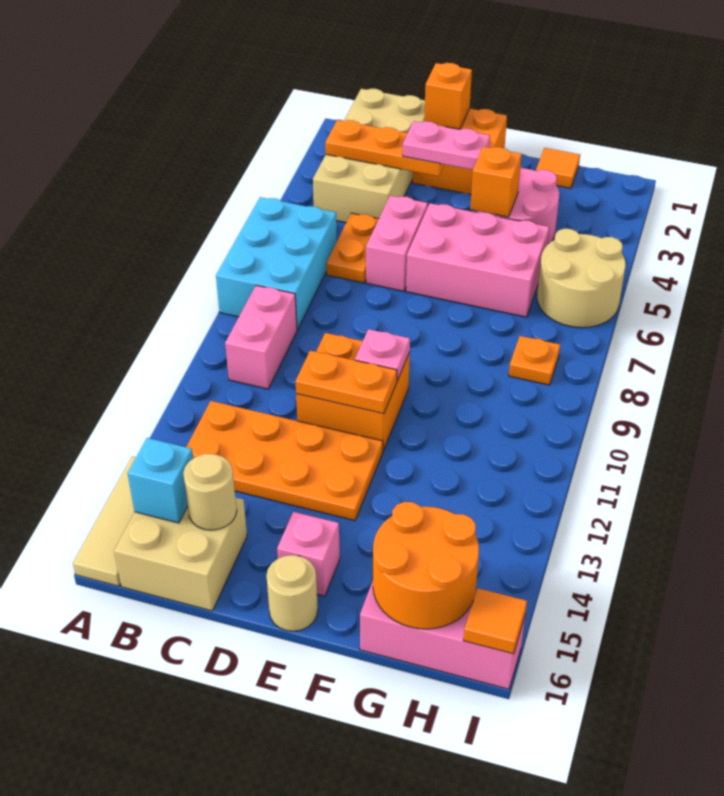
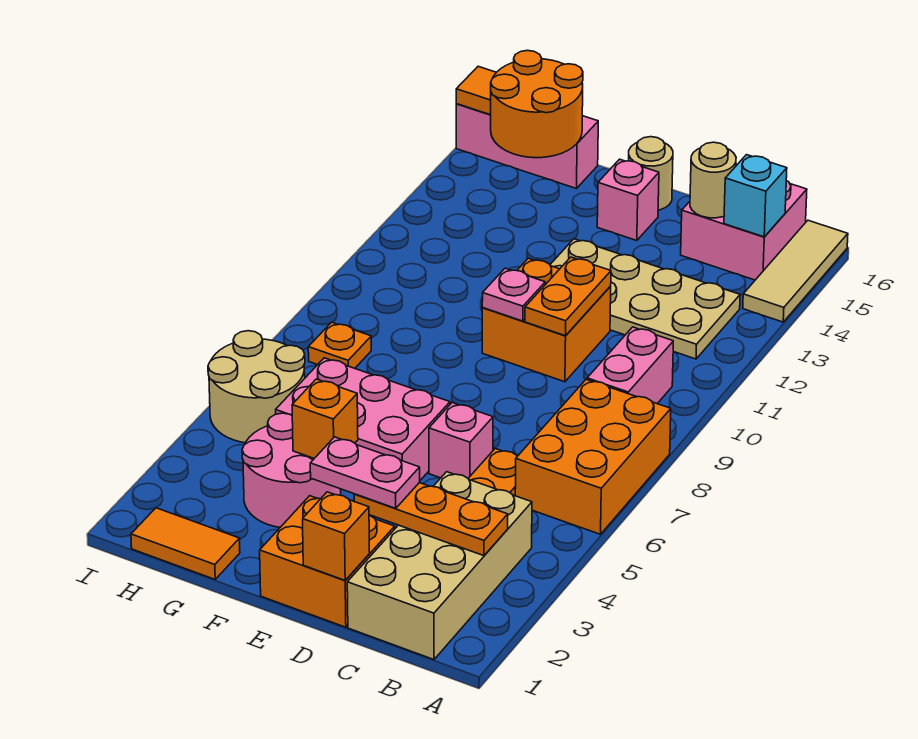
cyan brick A6:B8 level 1 -> orange brick A6:B8 level 1
orange plate B12:E13 level 1 -> tan plate B12:E13 level 1
tan brick B15:C16 level 1 -> pink brick B15:C16 level 1
pink brick D5:D6 level 1 -> pink brick D6 level 1
orange plate D11:E11 level 2 -> orange plate D10:D11 level 2
orange tile G1 level 1 -> orange tile G1:H1 level 1

